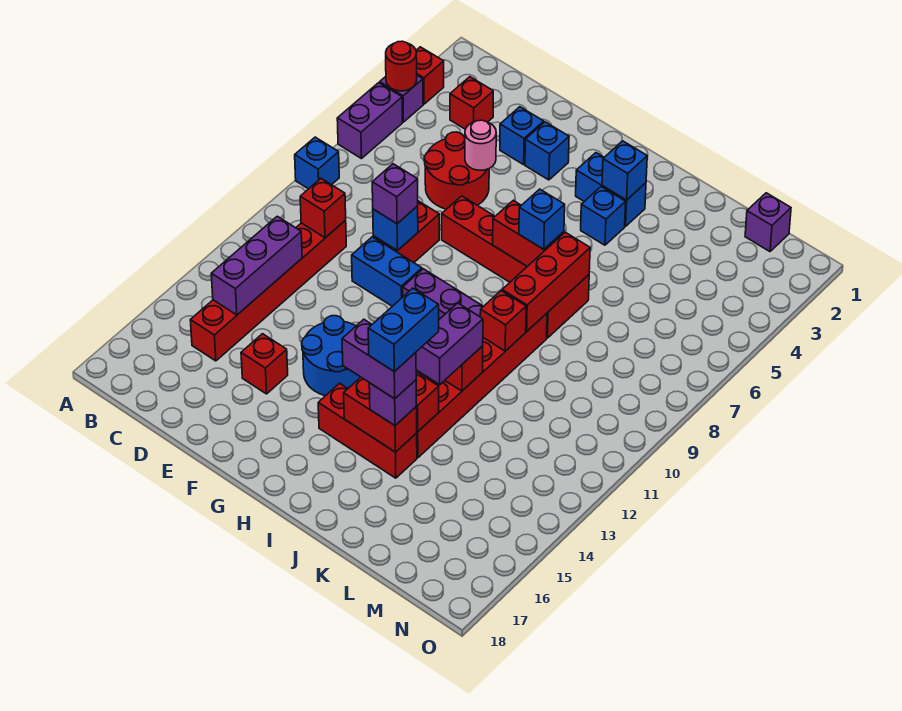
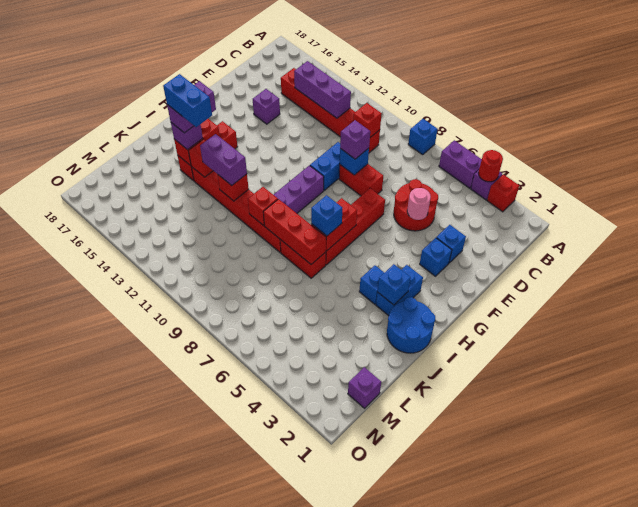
red brick C3 level 1 -> none
red brick E15 level 1 -> purple brick E15 level 1
blue round brick F13:G14 level 1 -> blue round brick I1:J2 level 1

